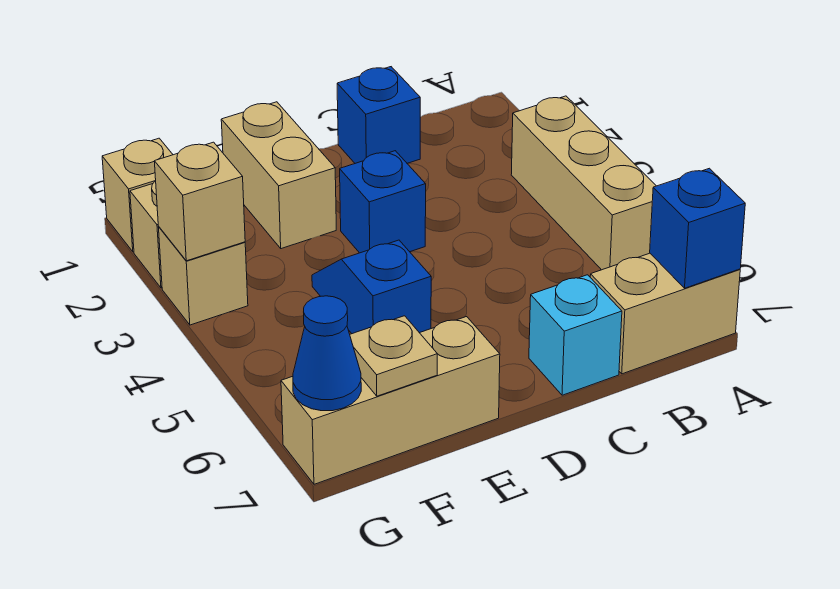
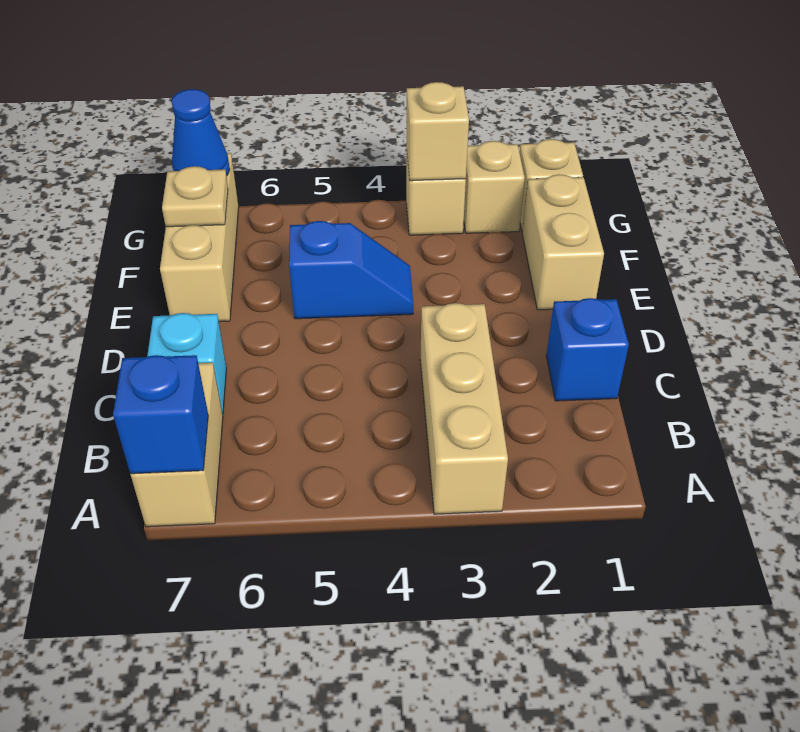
tan brick A3:A5 level 1 -> tan brick A3:C3 level 1
blue brick D3 level 1 -> none
tan brick E1:E2 level 1 -> tan brick E1:F1 level 1

